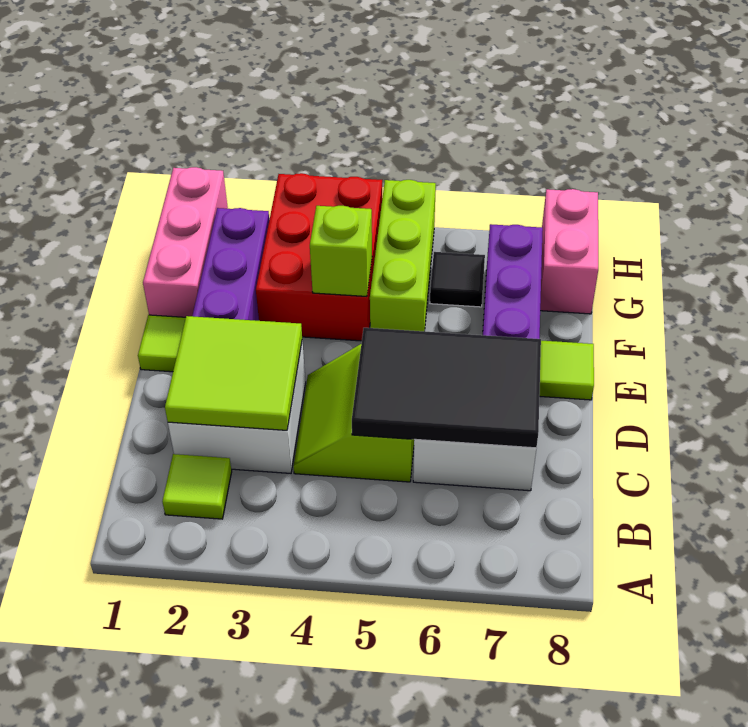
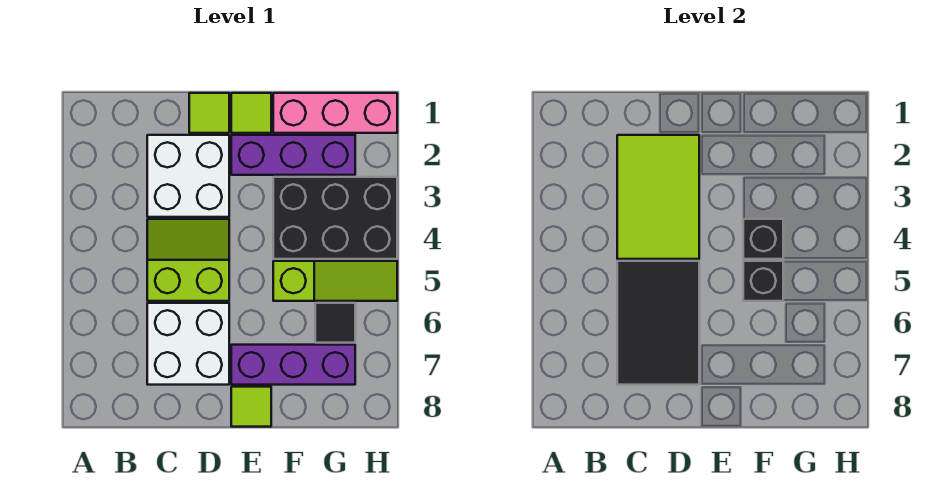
lime tile B2 level 1 -> lime tile D1 level 1
lime tile C2:D3 level 2 -> lime tile C2:D4 level 2
red brick F3:H4 level 1 -> black brick F3:H4 level 1
lime brick F4 level 2 -> black brick F4 level 2
lime brick F5:H5 level 1 -> lime slope F5:H5 level 1 top F
none -> black brick F5 level 2
pink brick G8:H8 level 1 -> none

